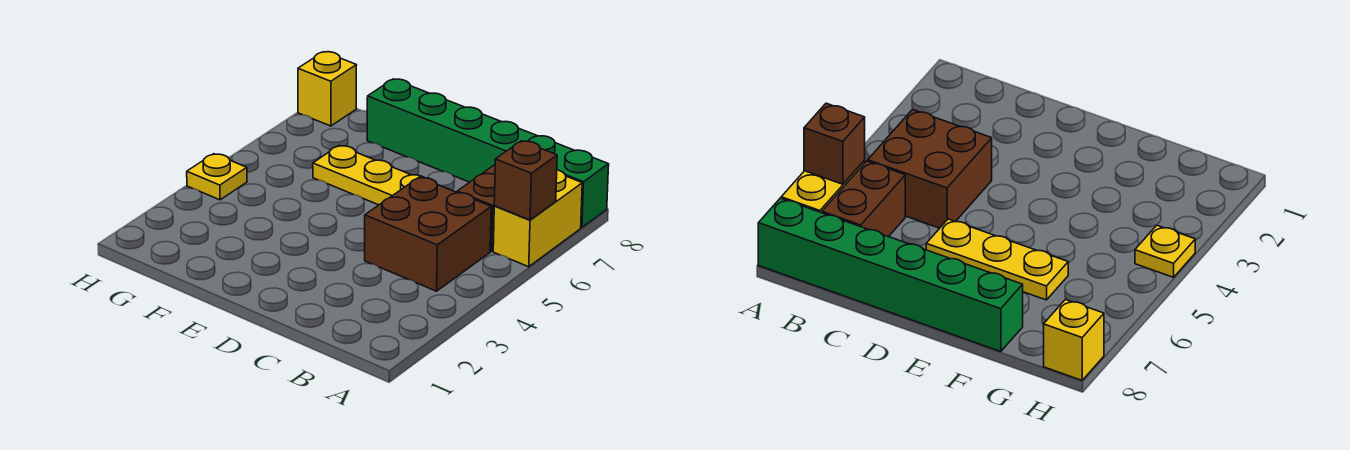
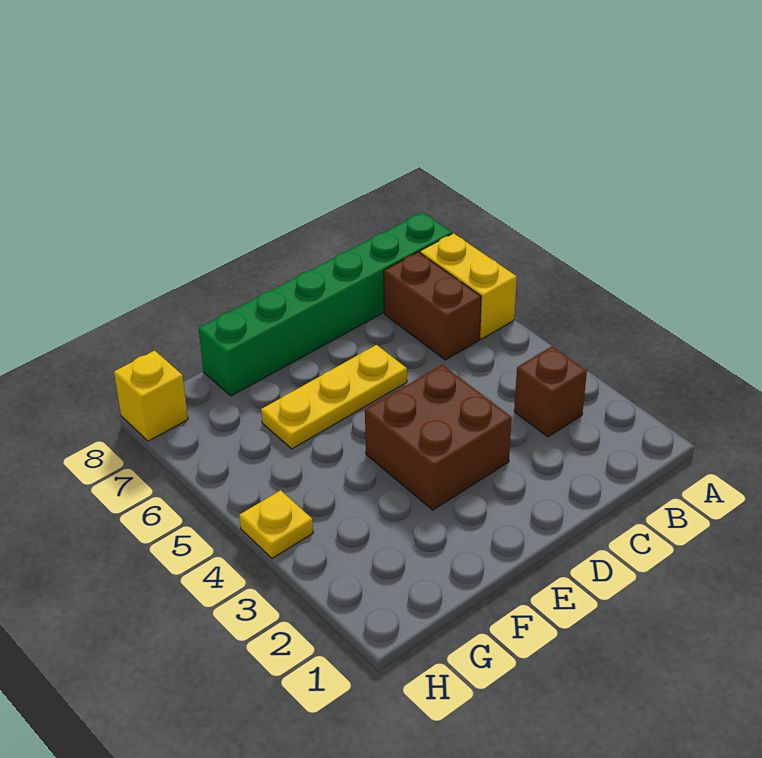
brown brick A6 level 2 -> brown brick B3 level 1
brown brick B4:C5 level 1 -> brown brick D3:E4 level 1

